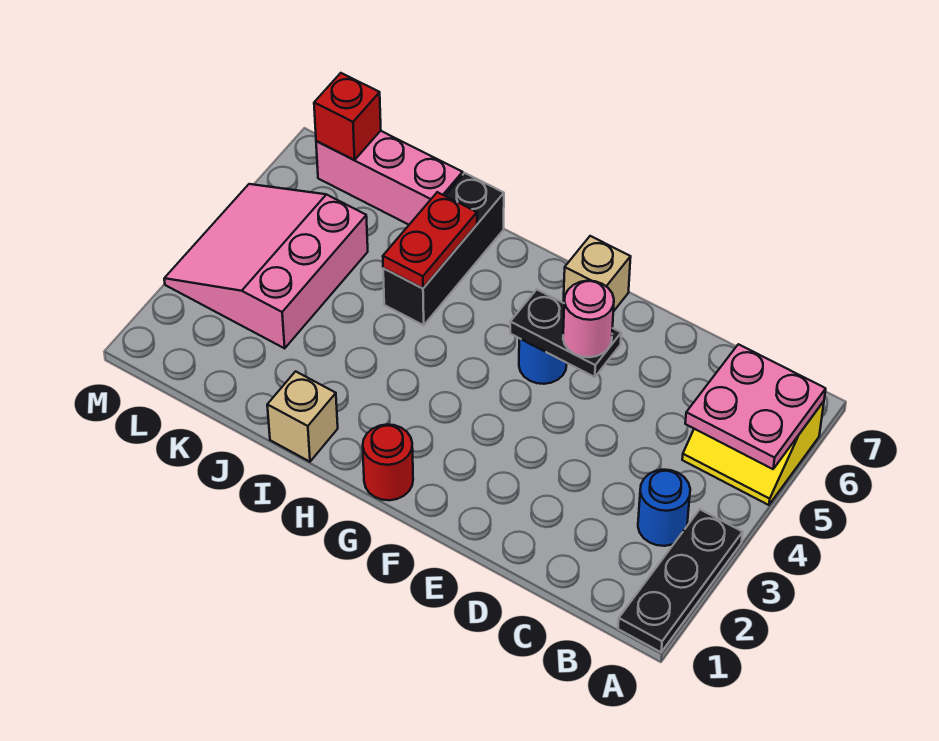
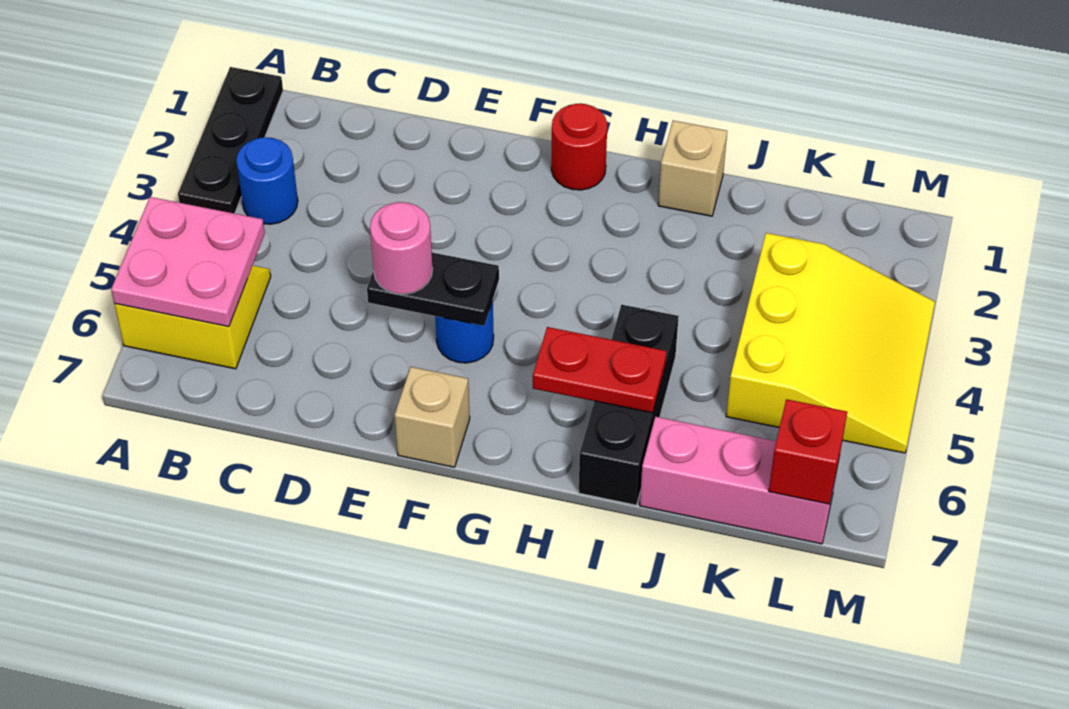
red plate I5:I6 level 2 -> red plate H6:I6 level 2
pink slope K3:M5 level 1 top K -> yellow slope K3:M5 level 1 top K

